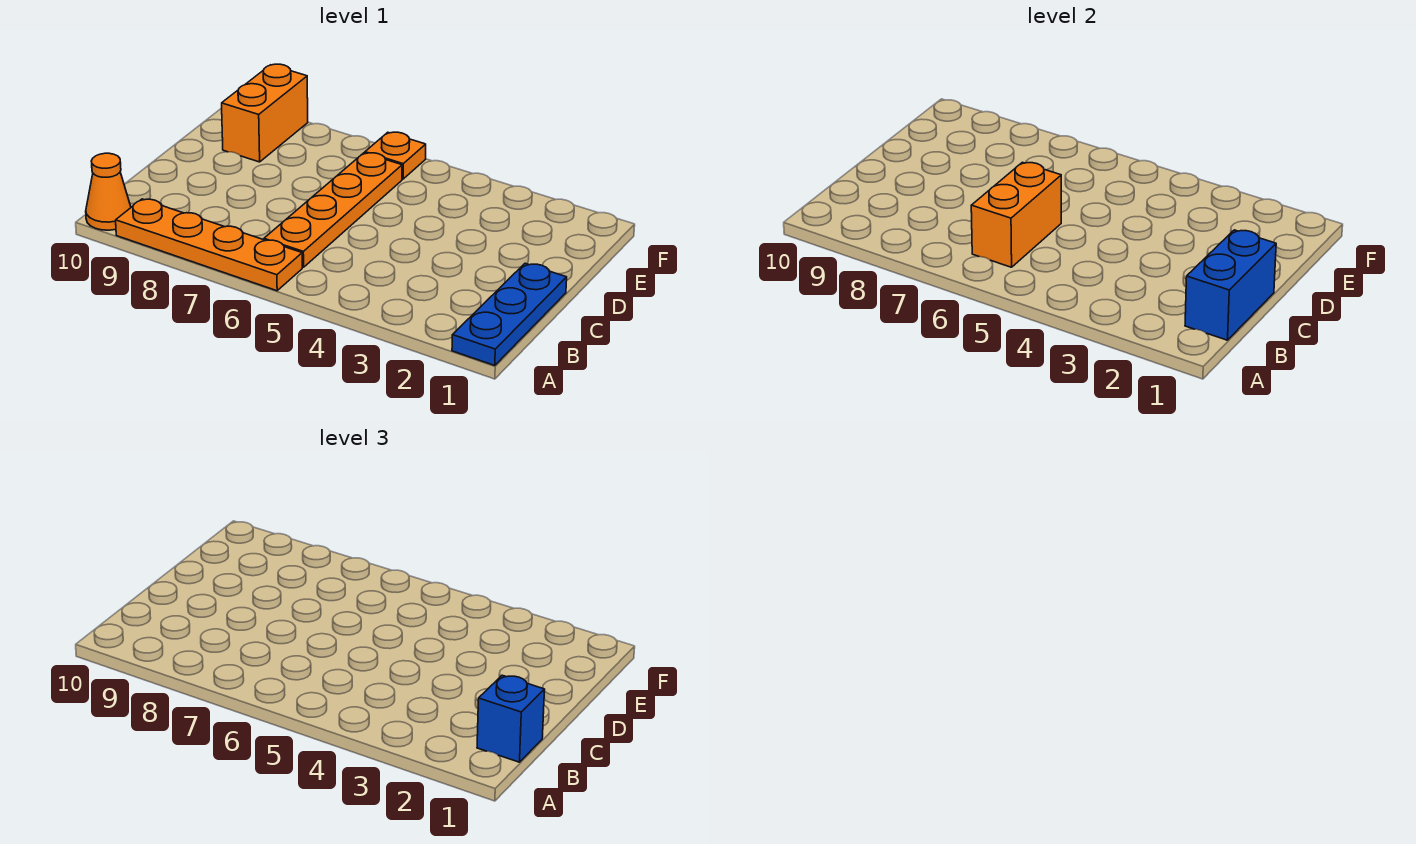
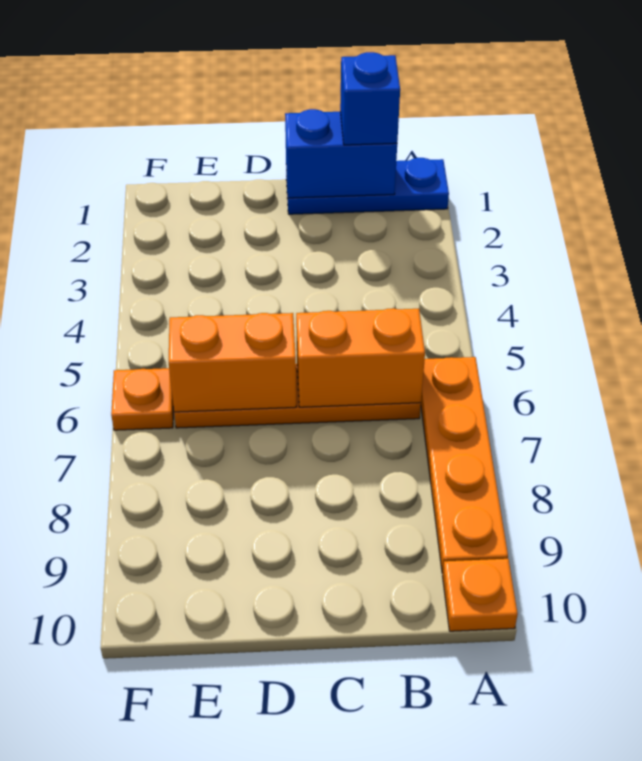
orange cone A10 level 1 -> orange plate A10 level 1
orange brick E9:F9 level 1 -> orange brick D6:E6 level 2

